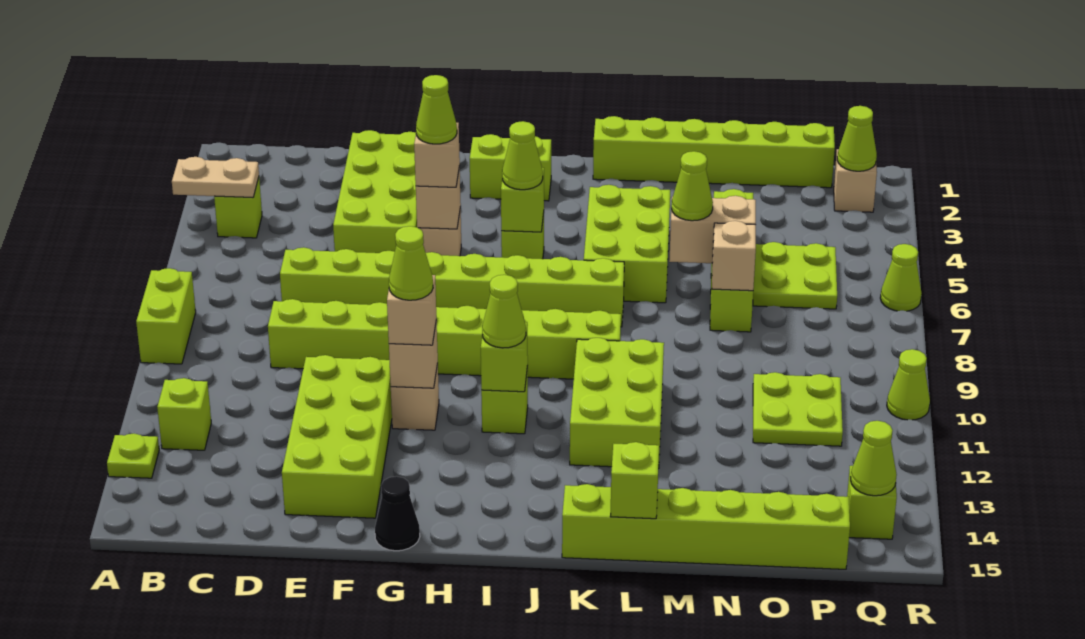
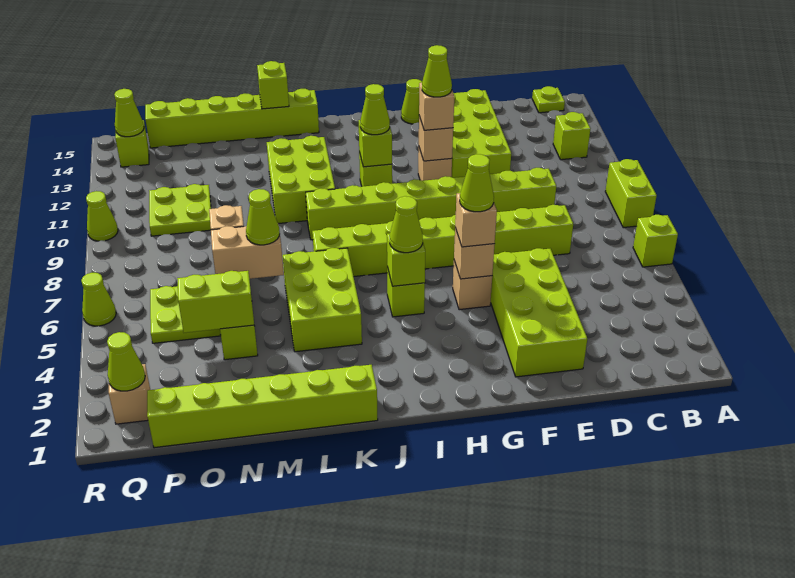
tan plate A4:B4 level 2 -> none
lime plate A13 level 1 -> lime plate B15 level 1
lime brick B4 level 1 -> lime brick A6 level 1
black cone G15 level 1 -> lime cone G15 level 1
lime brick H2:I2 level 1 -> lime brick N4:O4 level 2

